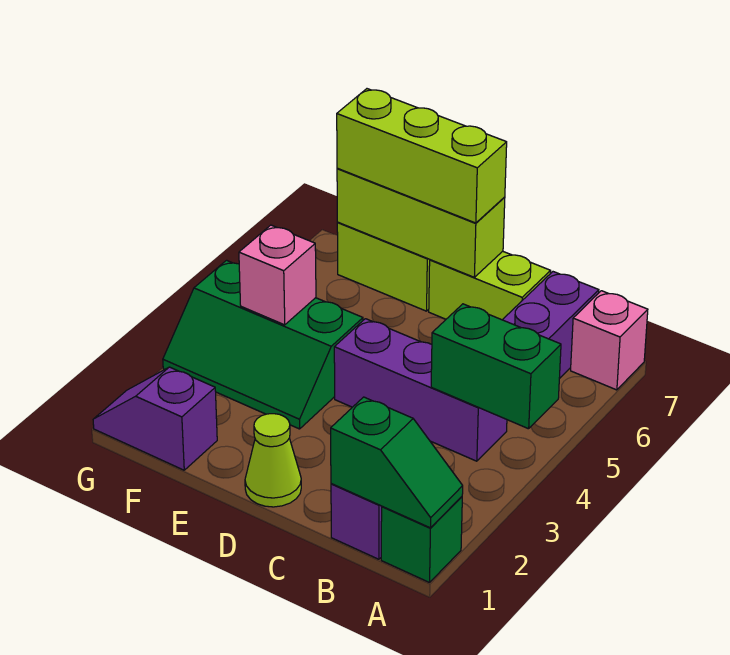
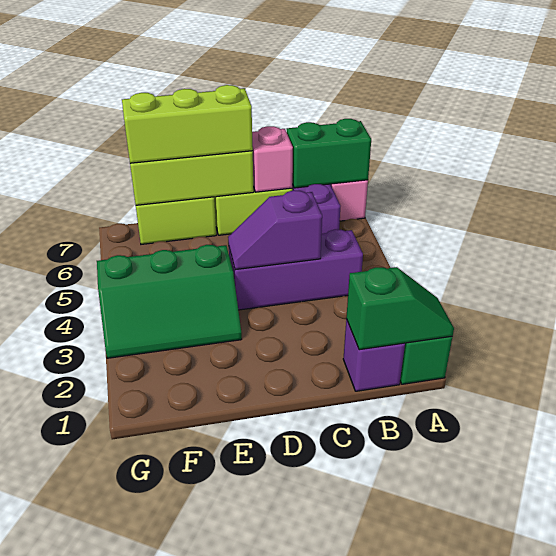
green brick A4:B4 level 2 -> green brick A7:B7 level 2
lime cone D1 level 1 -> none
purple slope F1:G1 level 1 top F -> purple slope C4:D4 level 2 top C
pink brick F4 level 2 -> pink brick C7 level 2

